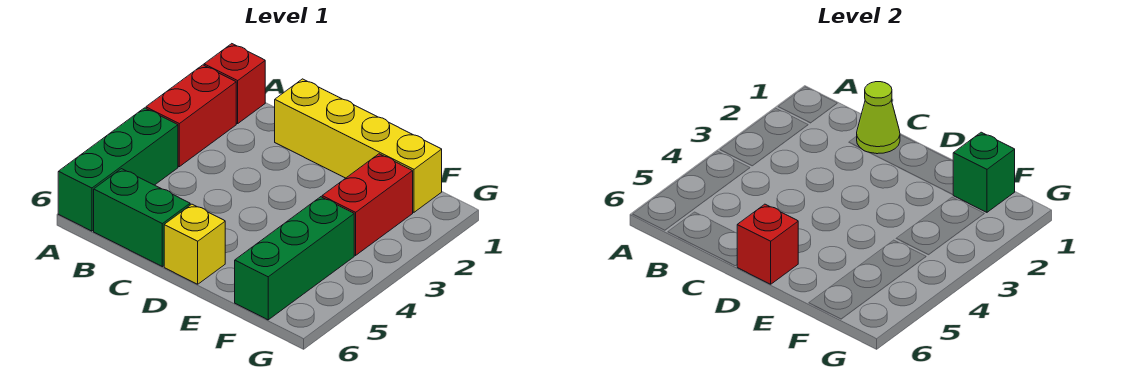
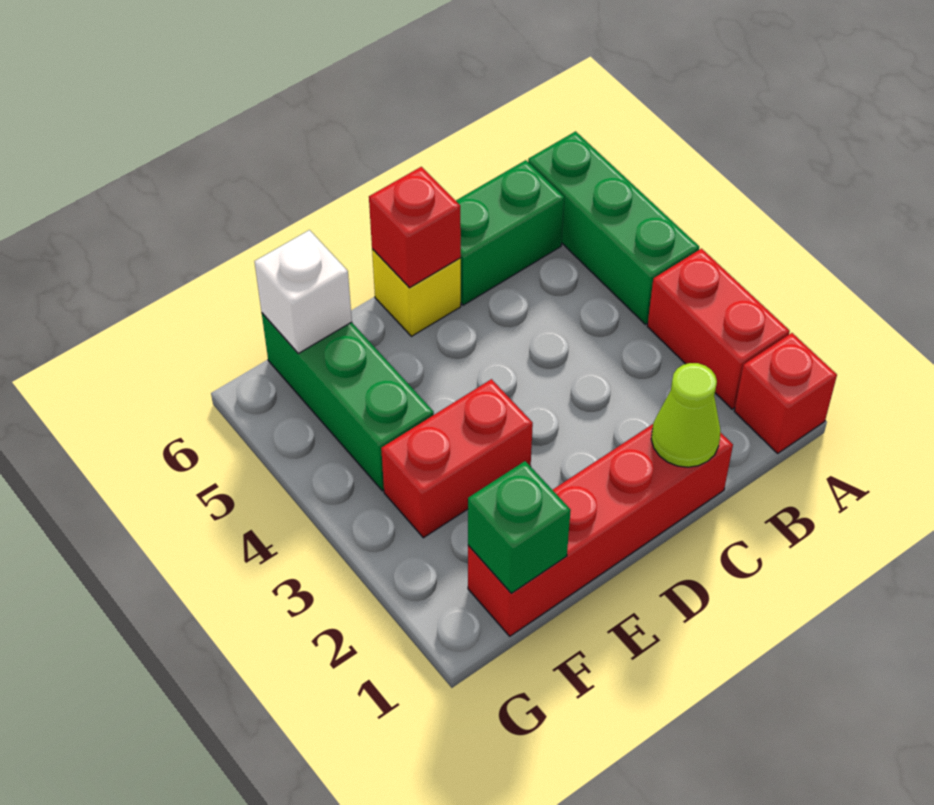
yellow brick C1:F1 level 1 -> red brick C1:F1 level 1
red brick F2:F3 level 1 -> red brick E3:F3 level 1
none -> white brick F6 level 2

